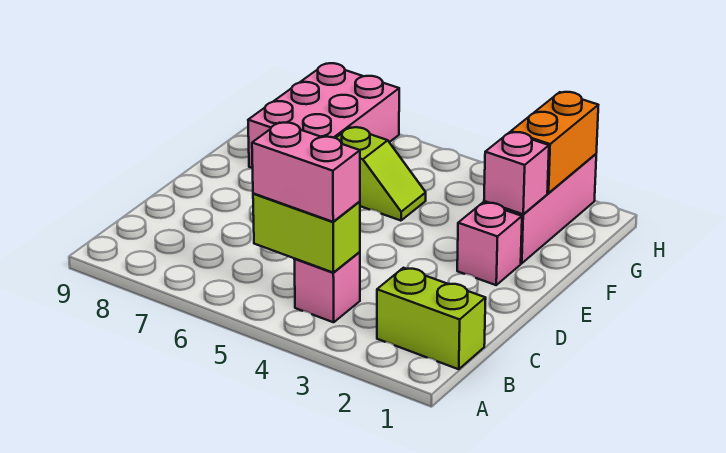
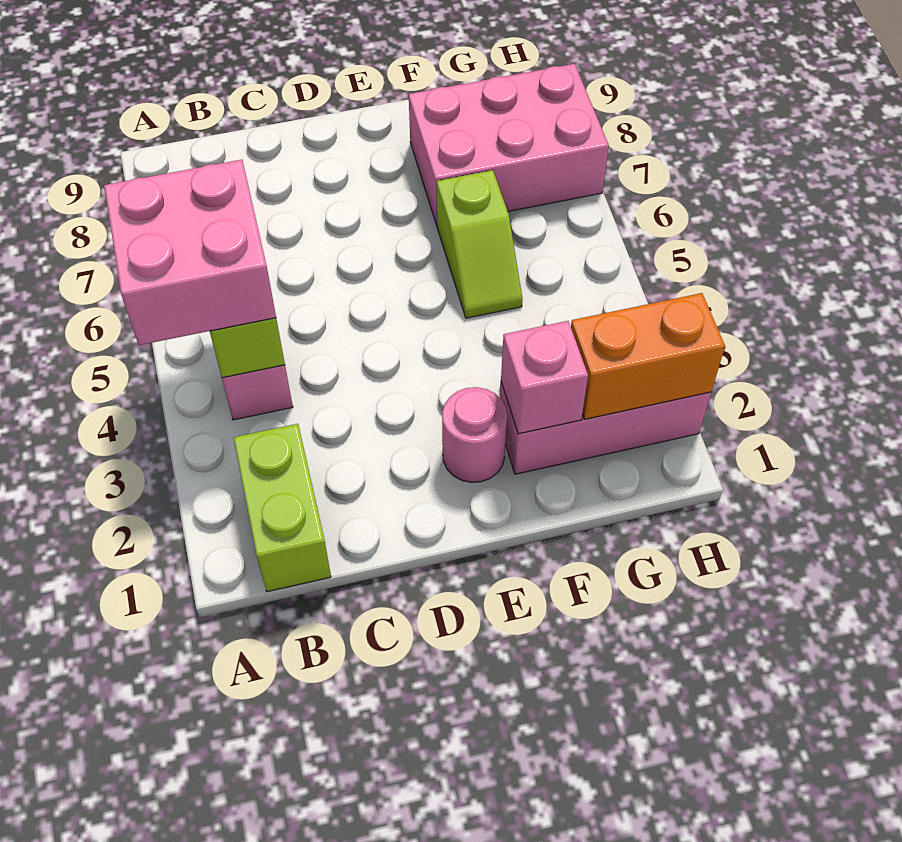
pink brick B4:B5 level 3 -> pink brick A4:B5 level 3
pink brick E2 level 1 -> pink round brick E2 level 1

